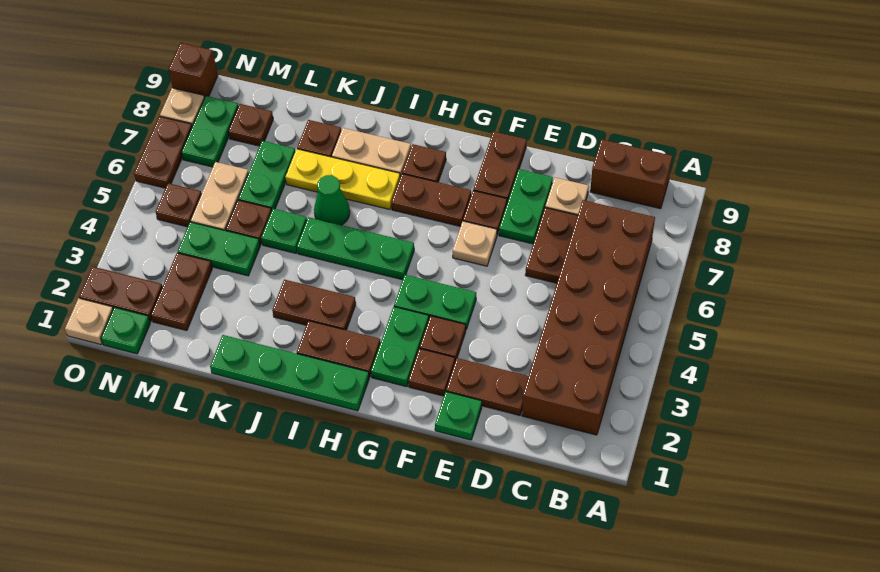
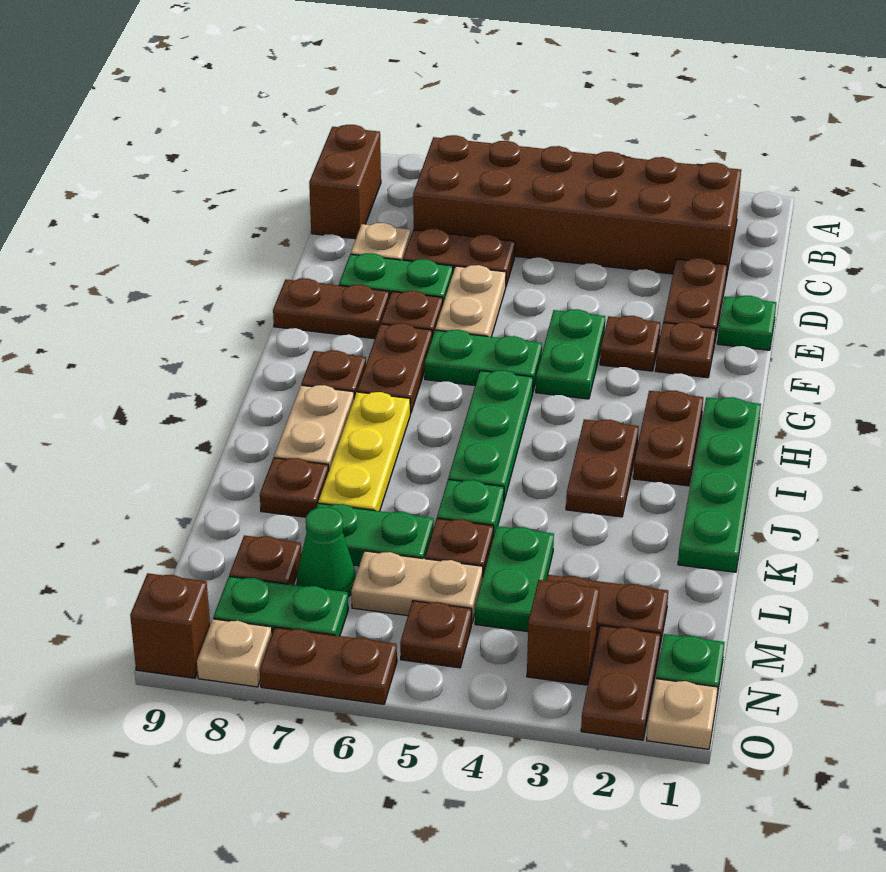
tan plate F6 level 1 -> tan plate E6:F6 level 1
green plate G2:G3 level 1 -> green plate G5:G6 level 1
green cone J6 level 1 -> green cone M7 level 1
none -> brown brick N3 level 1

